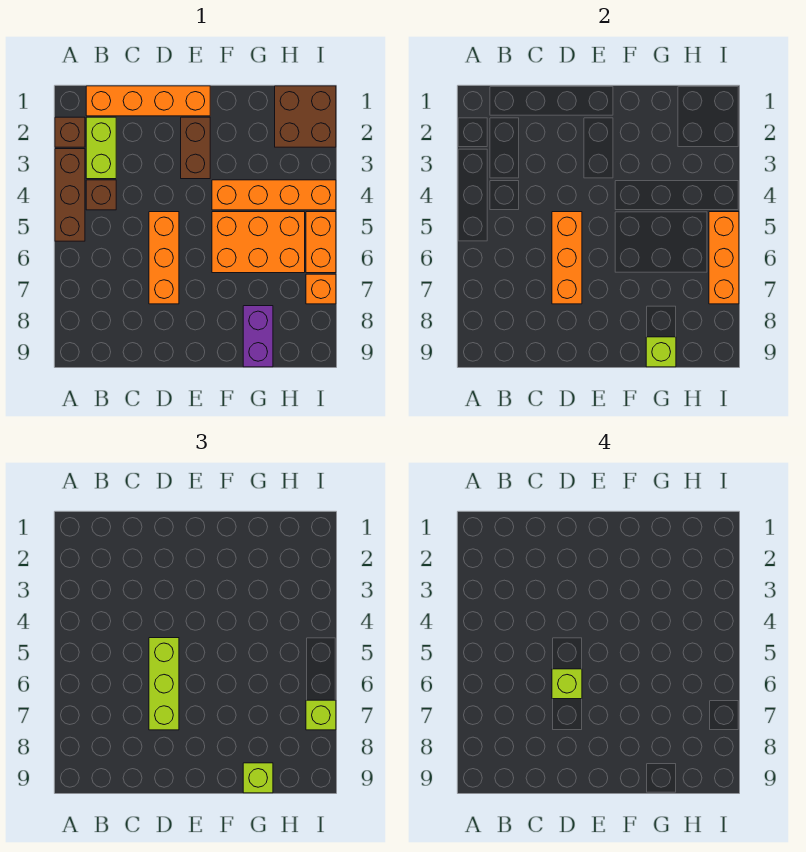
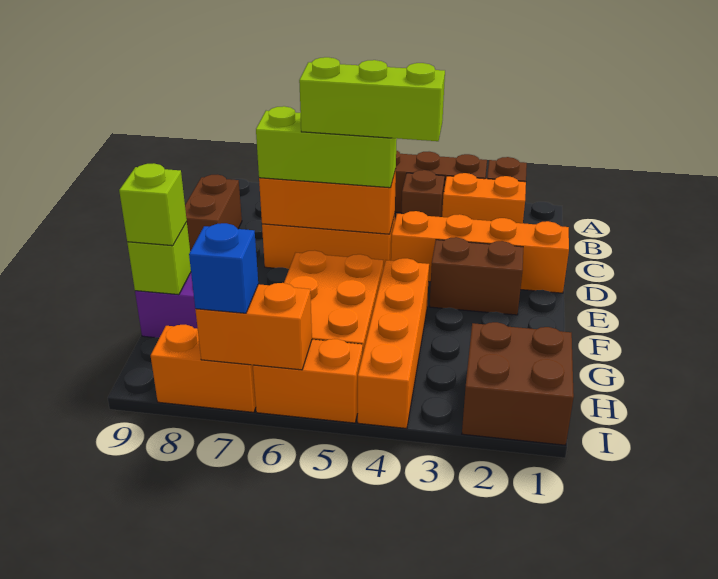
orange brick B1:E1 level 1 -> orange brick D1:D4 level 1
lime brick B2:B3 level 1 -> orange brick B2:B3 level 1
none -> brown brick C9:D9 level 1
lime brick D6 level 4 -> lime brick D4:D6 level 4
orange brick I5:I7 level 2 -> orange brick I6:I7 level 2
orange brick I7 level 1 -> orange brick I7:I8 level 1
lime brick I7 level 3 -> blue brick I7 level 3

